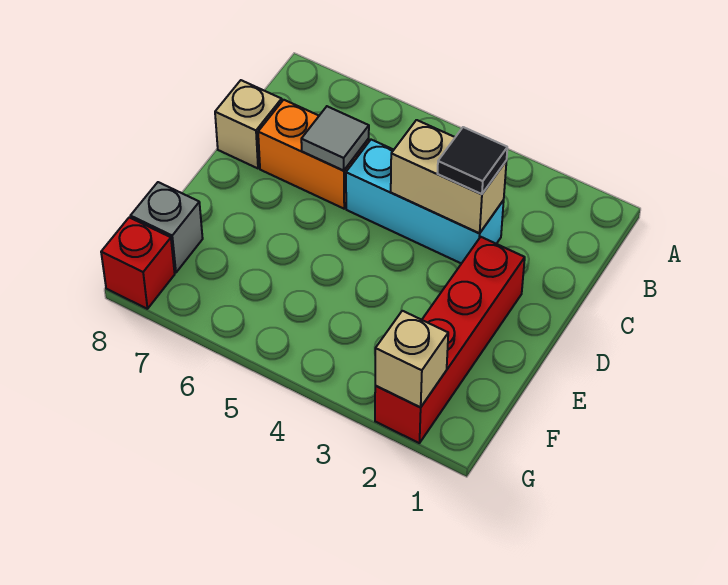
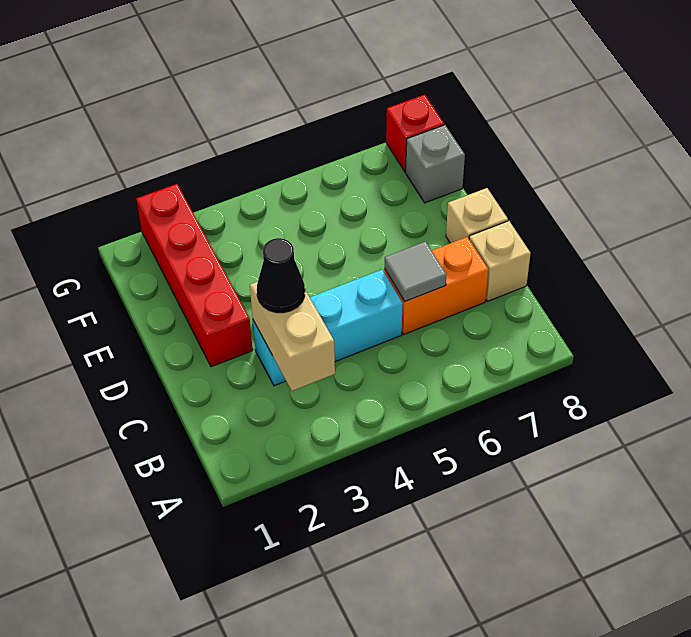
tan brick C3:C4 level 2 -> tan brick B3:C3 level 2
black tile C3 level 3 -> black cone C3 level 3
tan brick G2 level 2 -> tan brick D8 level 1

